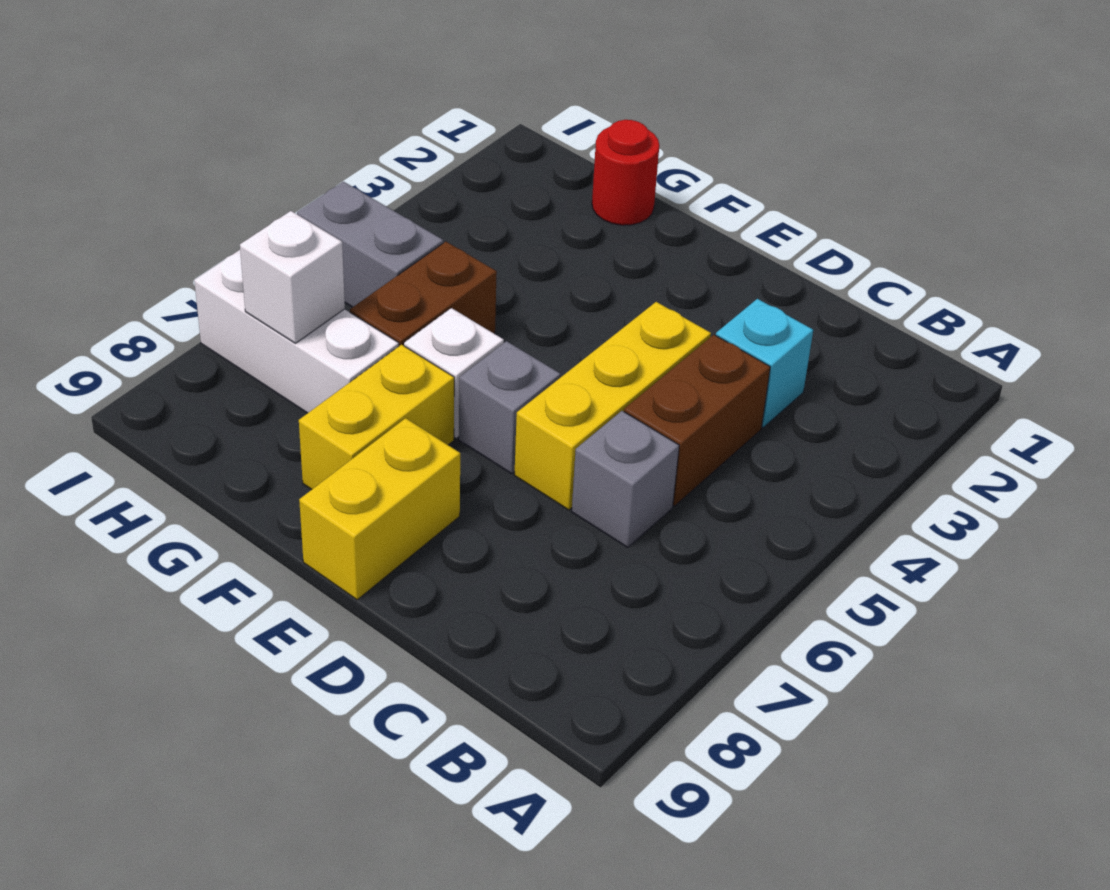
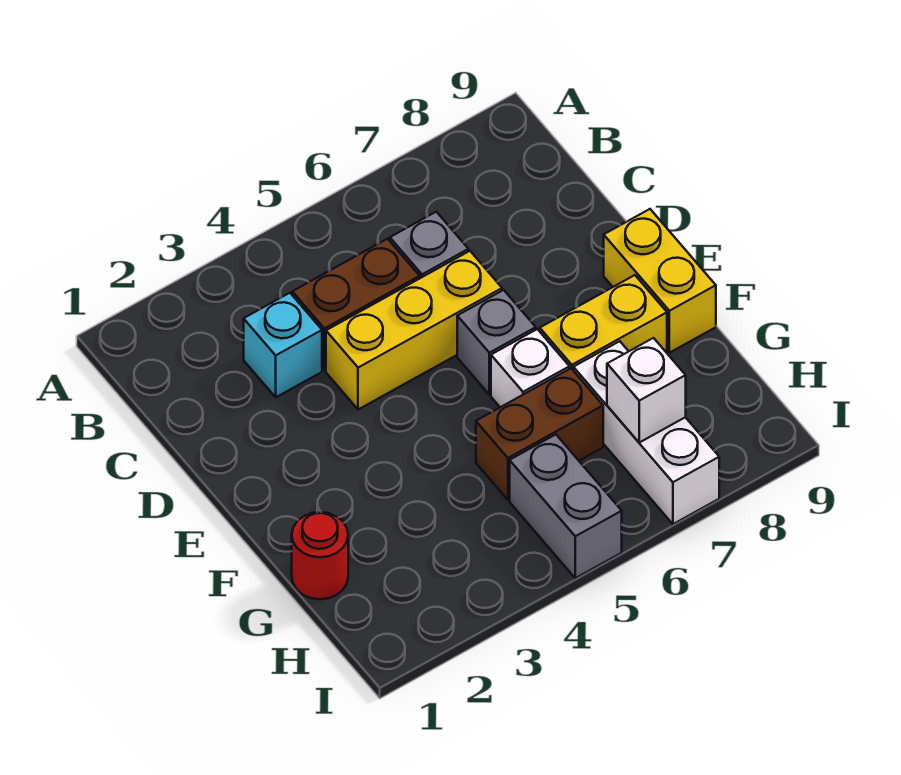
yellow brick E8:E9 level 1 -> yellow brick E9:F9 level 1

